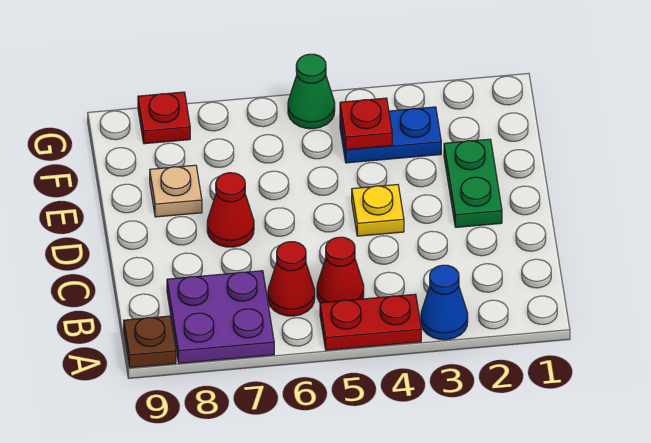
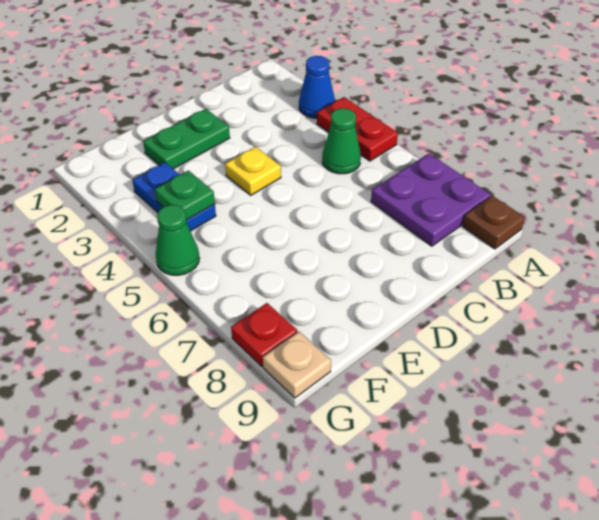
red cone B5 level 1 -> green cone B5 level 1
red cone B6 level 1 -> none
red cone D7 level 1 -> none
tan plate E8 level 1 -> tan plate G9 level 1
red plate F4 level 2 -> green plate F4 level 2

